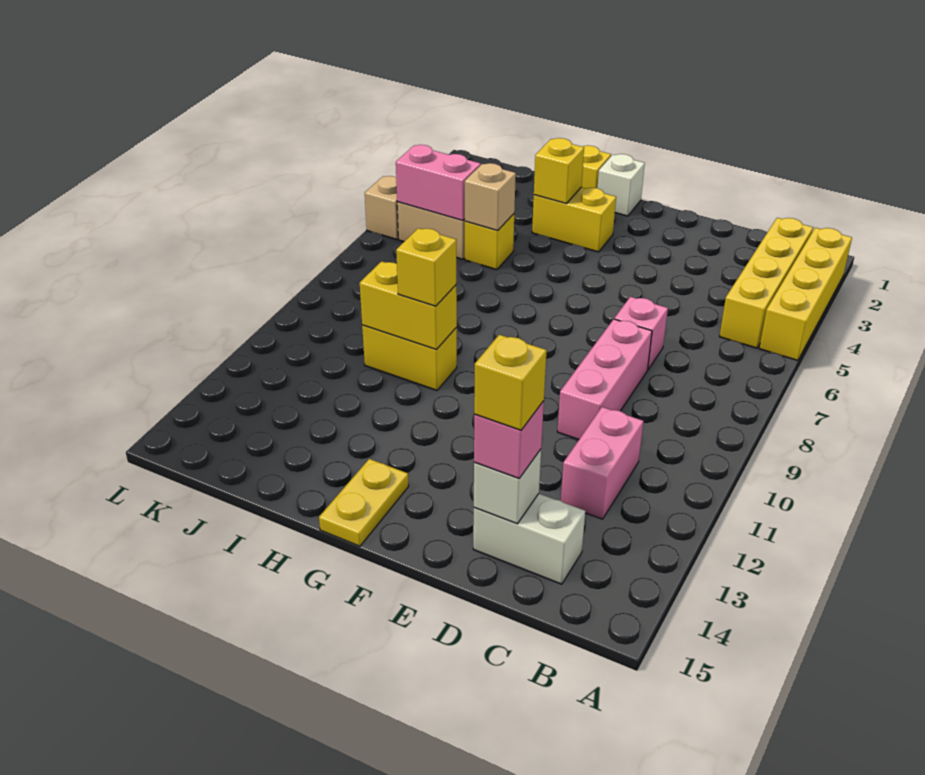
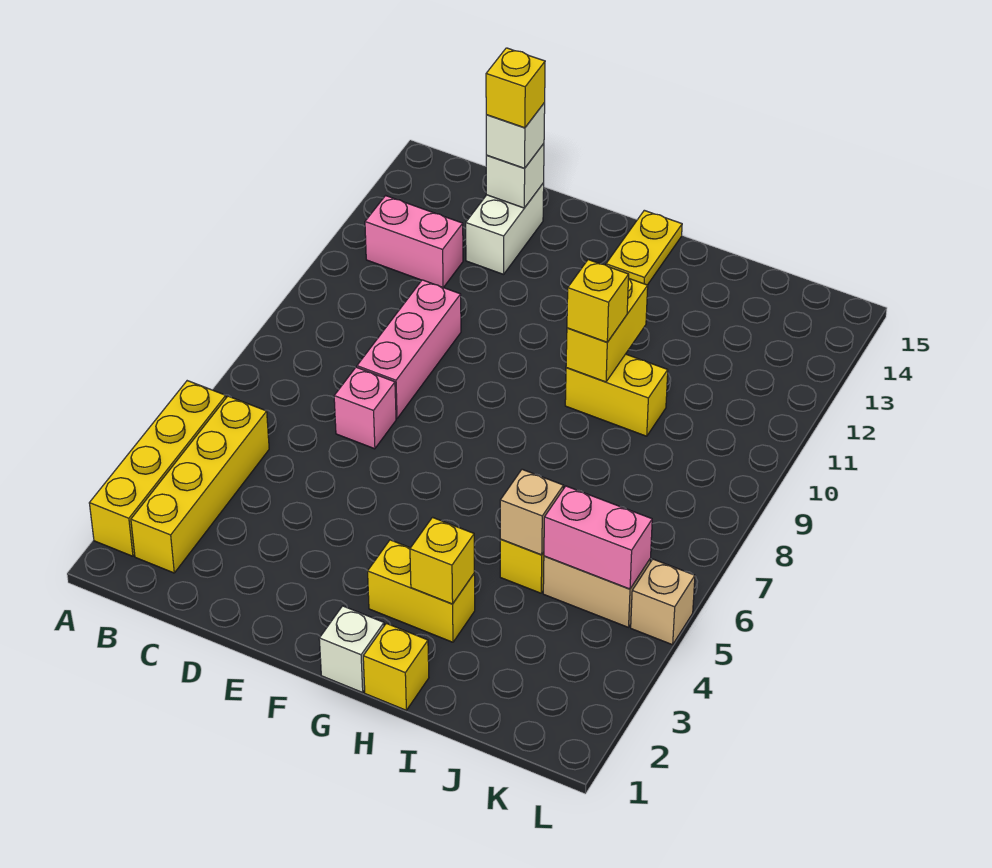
pink brick C11:C12 level 1 -> pink brick B12:C12 level 1
white brick C14:D14 level 1 -> white brick D13:D14 level 1
pink brick D14 level 3 -> white brick D14 level 3
yellow brick H10:I10 level 2 -> yellow brick H10:H11 level 2

